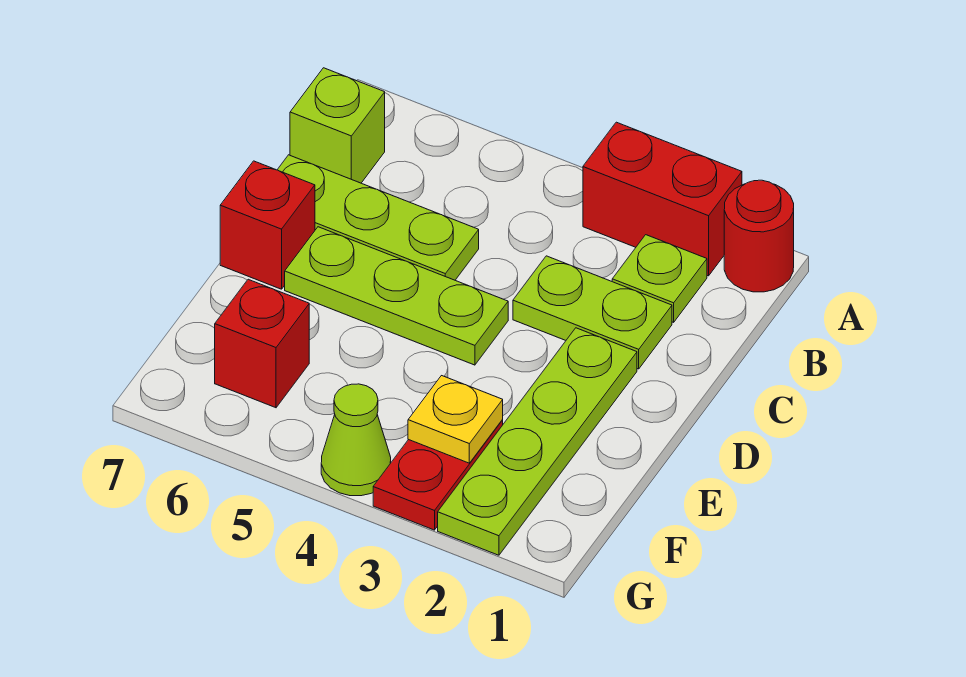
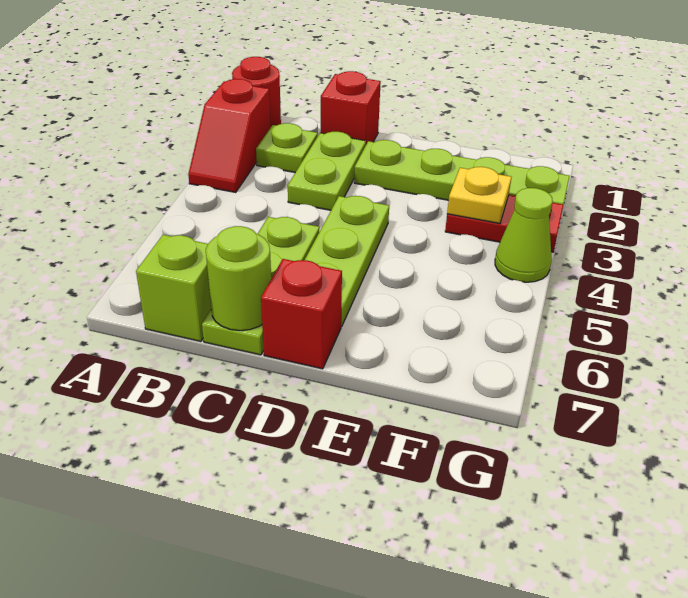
red brick A2:A3 level 1 -> red slope A2:A3 level 1 top 2
none -> lime round brick C7 level 2
red brick F6 level 1 -> red brick C1 level 1

